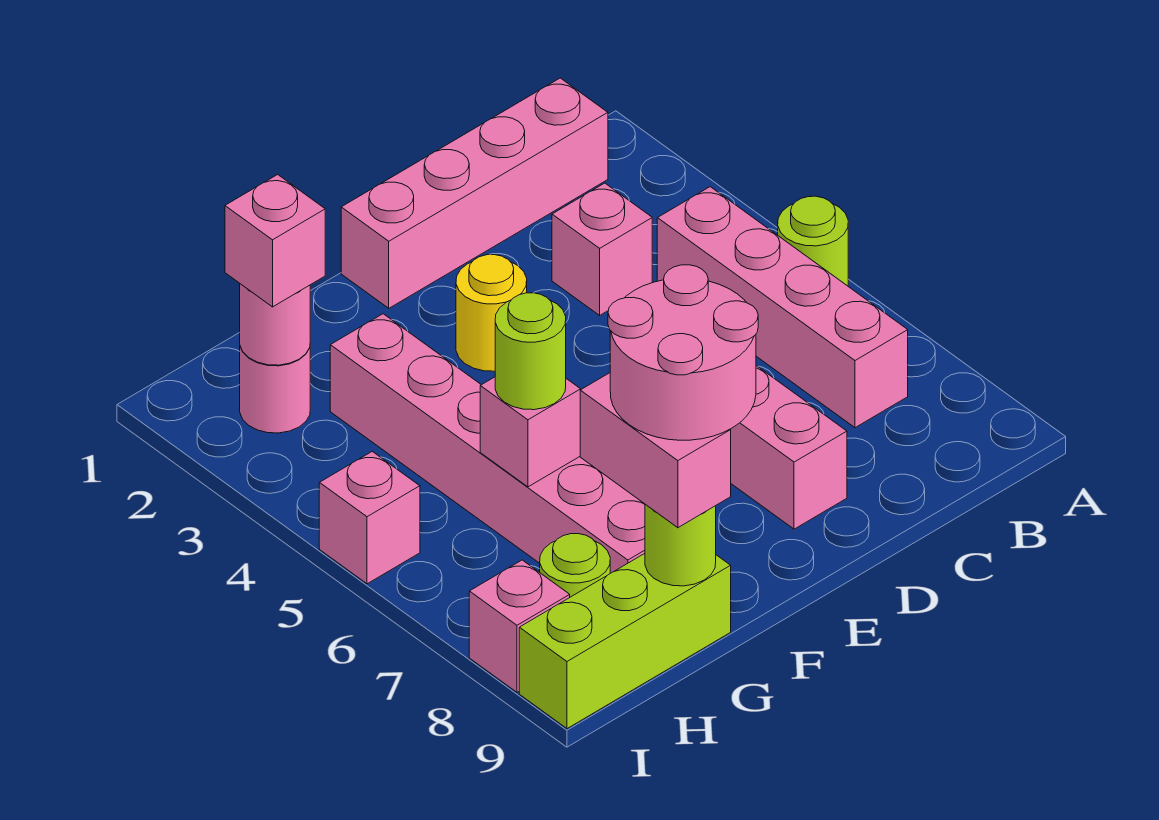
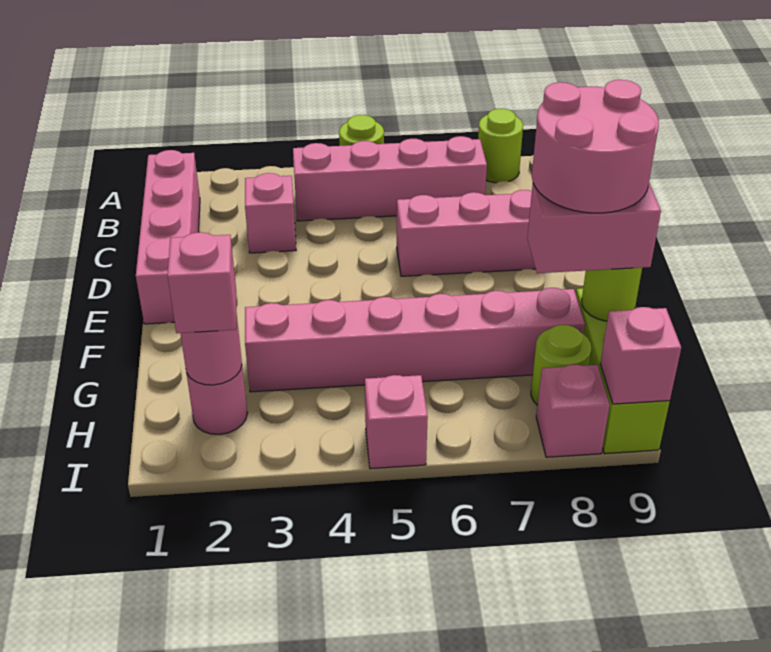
yellow round brick E3 level 1 -> none
pink brick G6 level 2 -> pink brick I9 level 2
lime round brick G6 level 3 -> lime round brick A8 level 1

